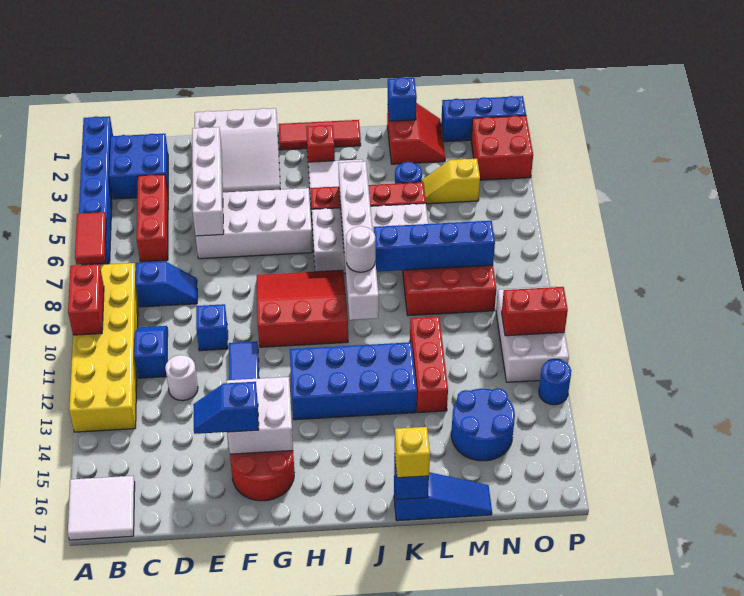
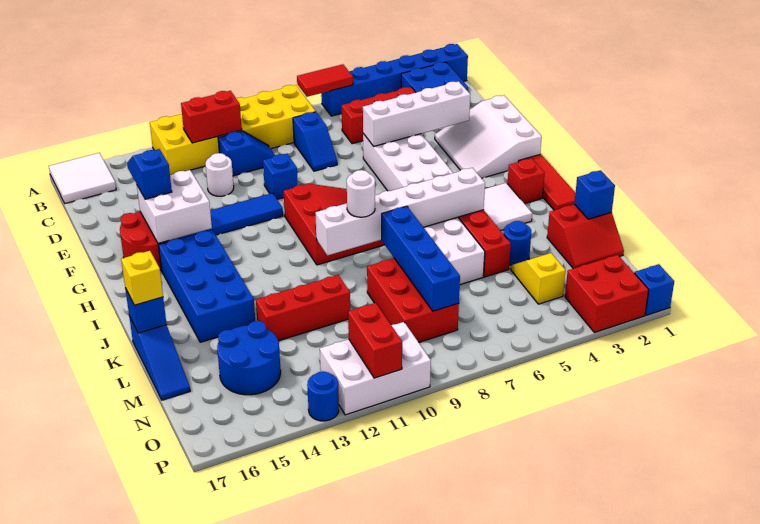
red brick A9:A10 level 2 -> red brick B11:B12 level 2
blue brick H12:K13 level 1 -> blue brick H14:K15 level 1
blue brick N1:P1 level 1 -> blue brick P1 level 1

